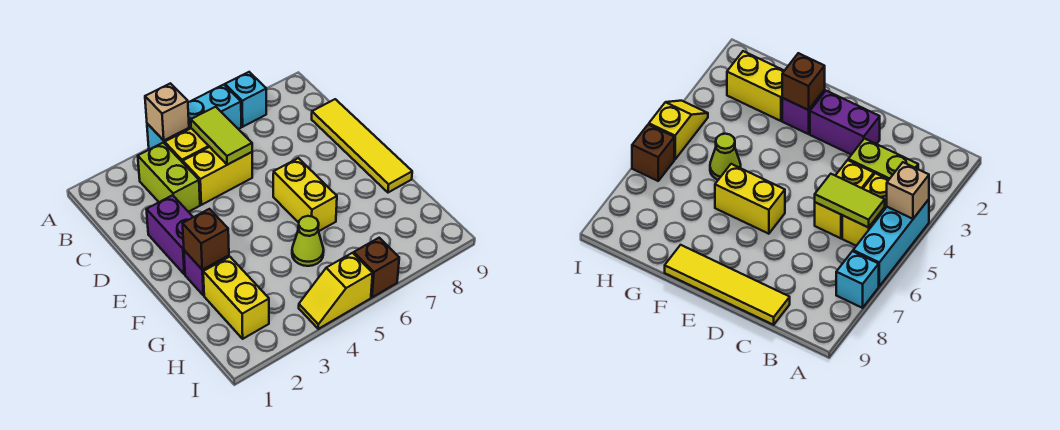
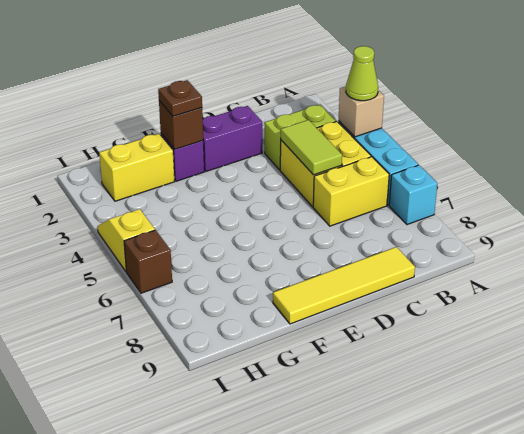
lime tile B5:C5 level 2 -> lime tile C4:C5 level 2
yellow brick E6:F6 level 1 -> yellow brick B6:C6 level 1
none -> brown plate F2 level 3
lime cone G5 level 1 -> lime cone A4 level 3

